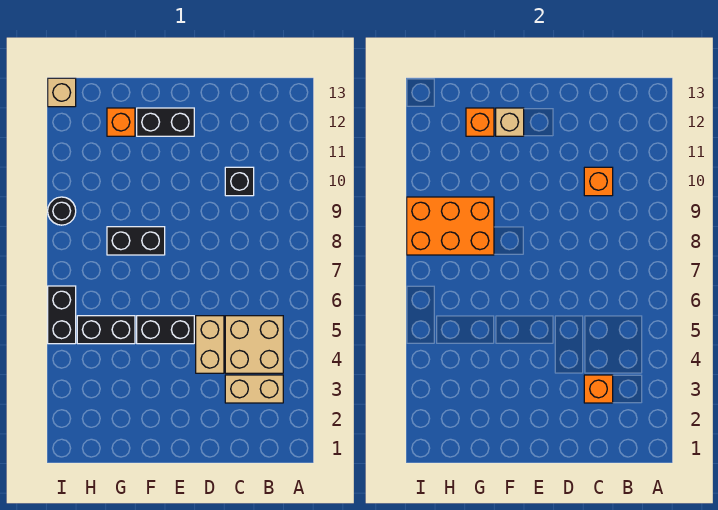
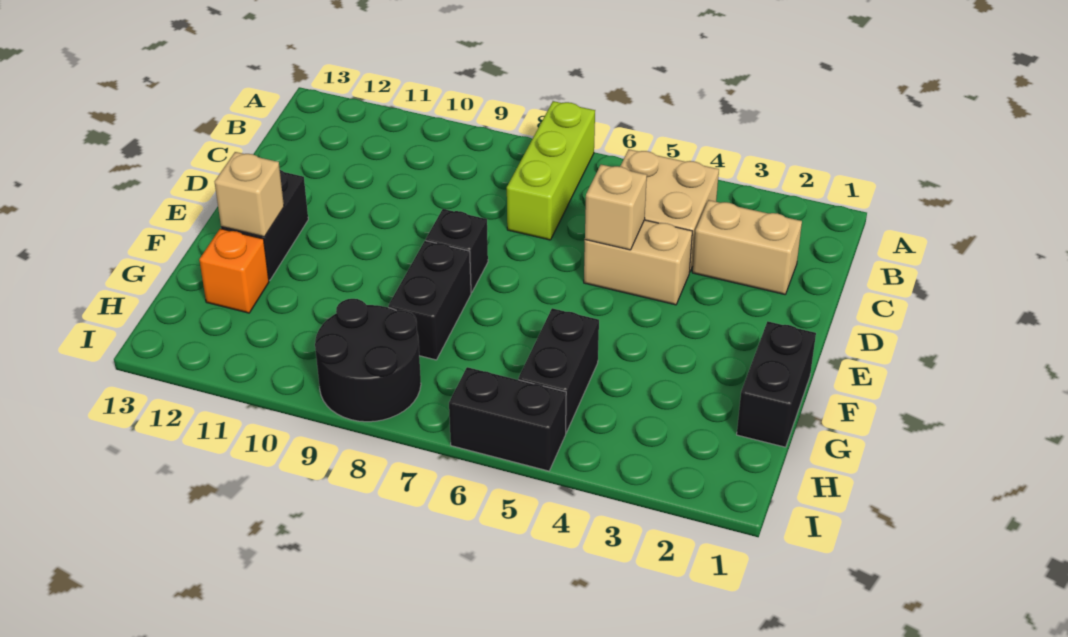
none -> lime brick A7:C7 level 1
tan brick B3:C3 level 1 -> tan brick C2:C3 level 1
orange brick C3 level 2 -> none
black brick C10 level 1 -> black brick E8 level 1
orange brick C10 level 2 -> none
black brick E5:F5 level 1 -> black brick F1:G1 level 1
orange brick G8:I9 level 2 -> none
orange brick G12 level 2 -> none
black round brick I9 level 1 -> black round brick H8:I9 level 1
tan brick I13 level 1 -> tan brick D5 level 2

